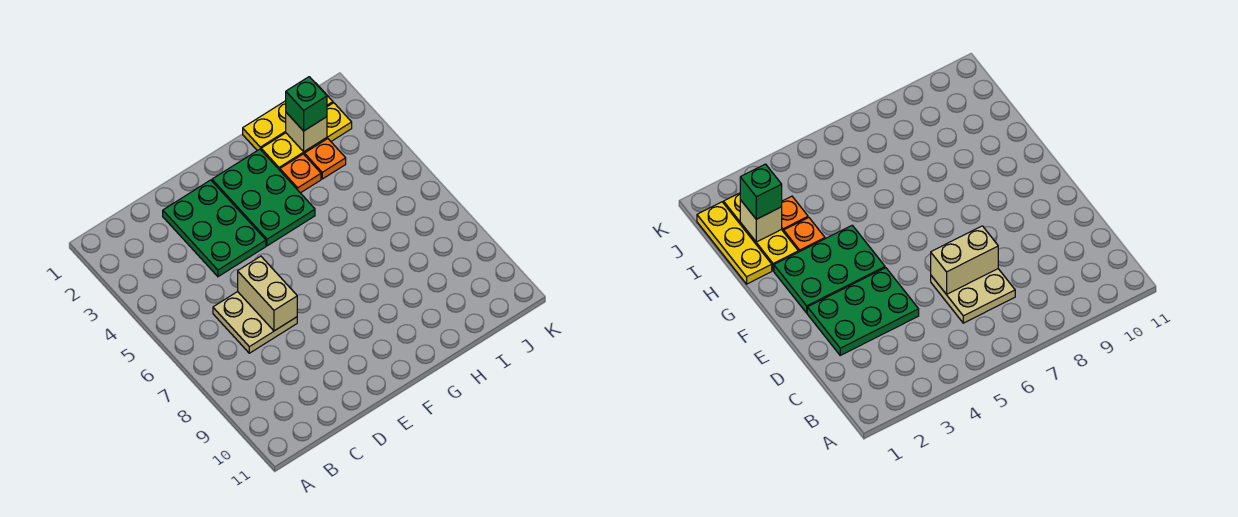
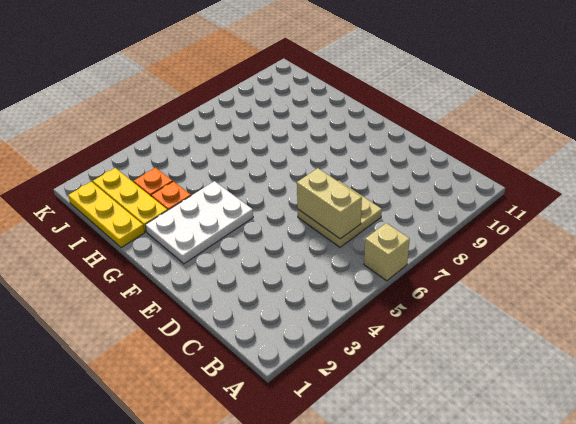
green plate D2:E4 level 1 -> none
tan brick D6:D7 level 2 -> tan brick C6:D6 level 2
green plate F2:G4 level 1 -> white plate F2:G4 level 1
tan brick I2 level 2 -> tan brick A6 level 1
green brick I2 level 3 -> none

